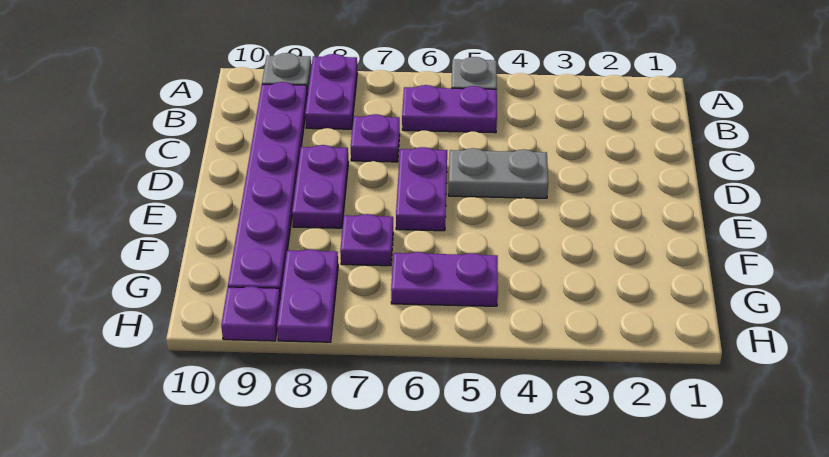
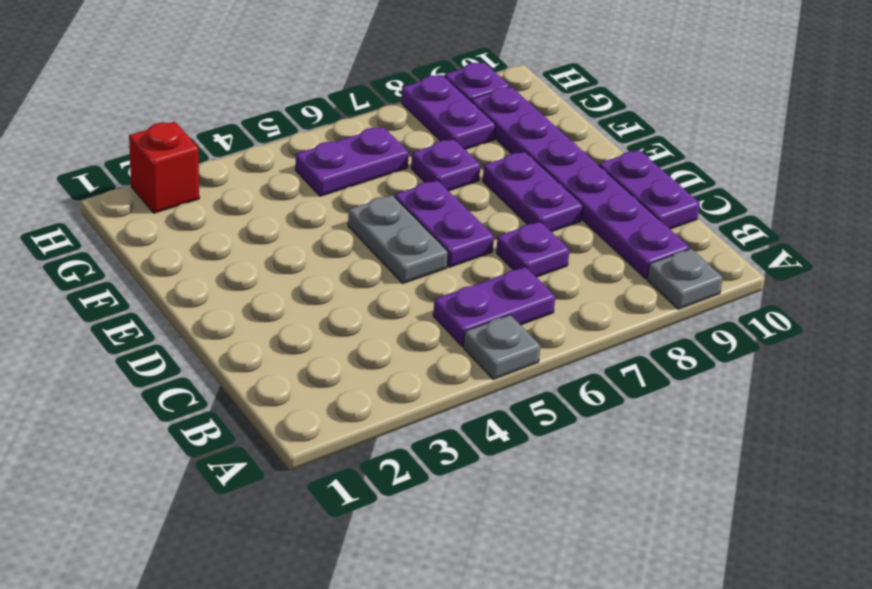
purple plate A8:B8 level 1 -> purple plate C10:D10 level 1
grey plate D4:D5 level 1 -> grey plate D5:E5 level 1
none -> red brick H2 level 1

